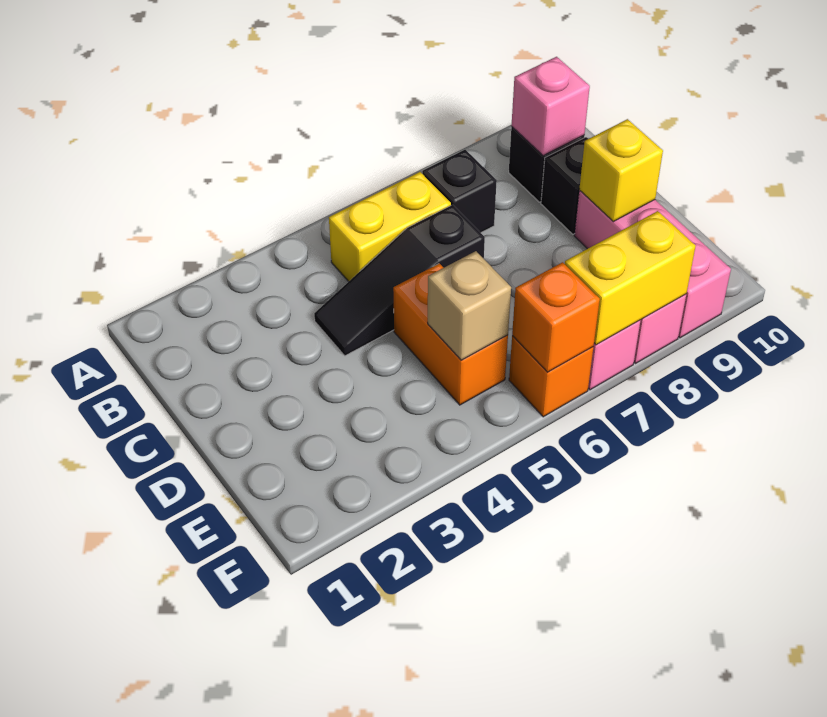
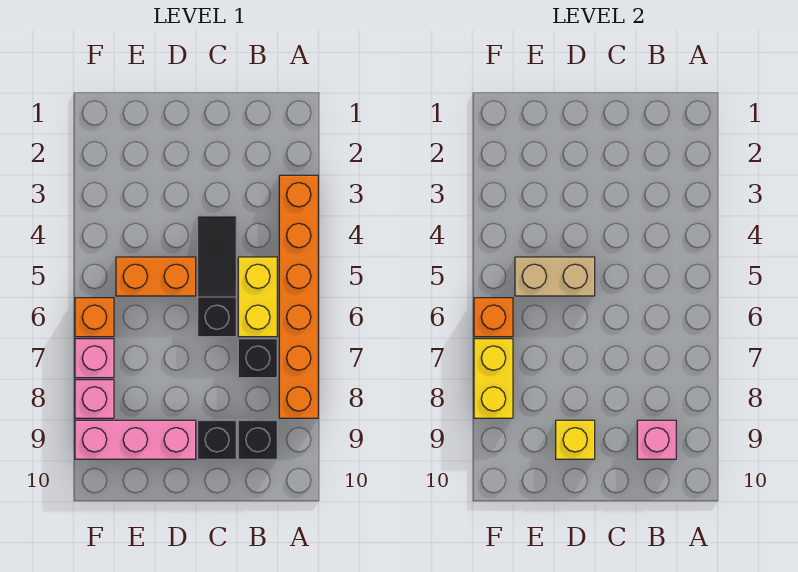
none -> orange brick A3:A8 level 1
tan brick E5 level 2 -> tan brick D5:E5 level 2

